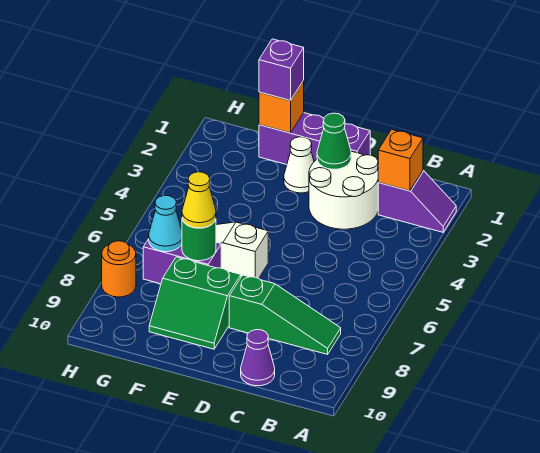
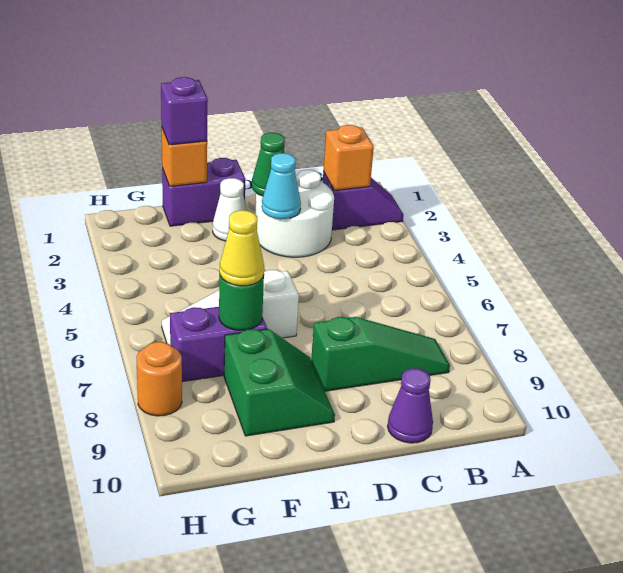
purple brick D1:F1 level 1 -> purple brick E1:F1 level 1
green slope E8:F9 level 1 top 8 -> green slope E8:F9 level 1 top F
cyan cone G7 level 2 -> cyan cone D3 level 2

